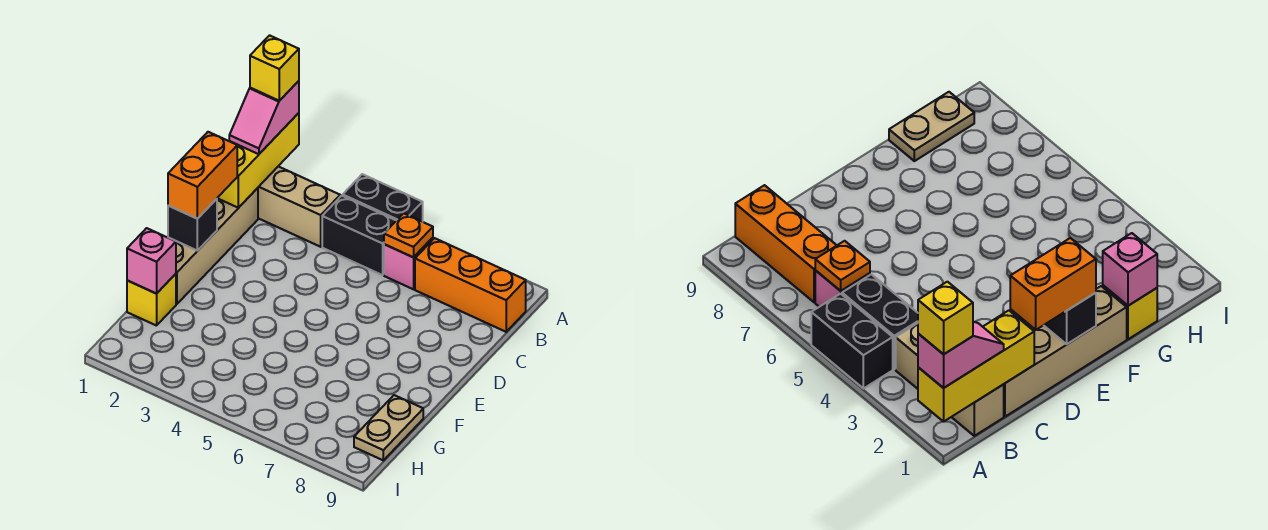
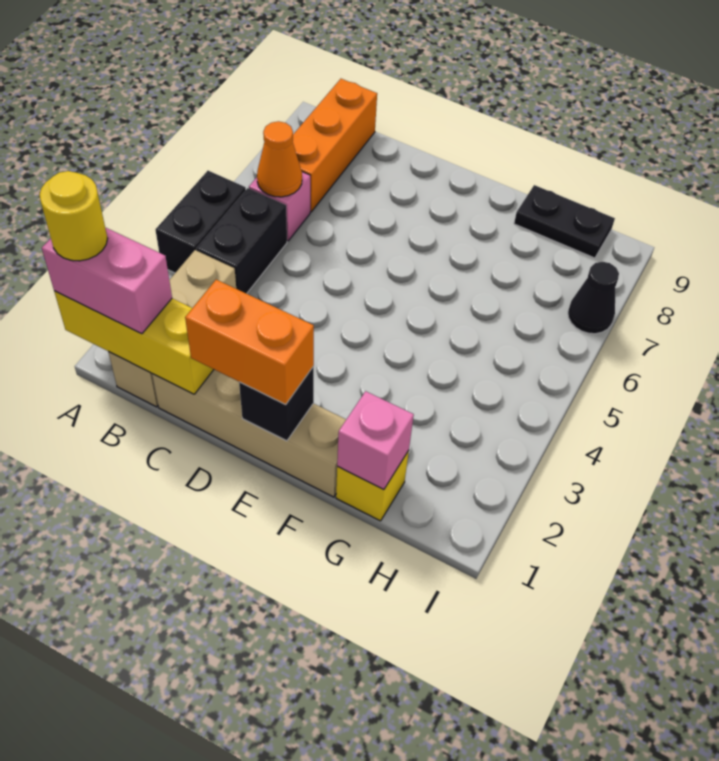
pink slope A1:B1 level 3 top A -> pink brick A1:B1 level 3
yellow brick A1 level 4 -> yellow round brick A1 level 4
orange plate B6 level 2 -> orange cone B6 level 2
tan plate G9:H9 level 1 -> black plate G9:H9 level 1
none -> black cone I7 level 1

